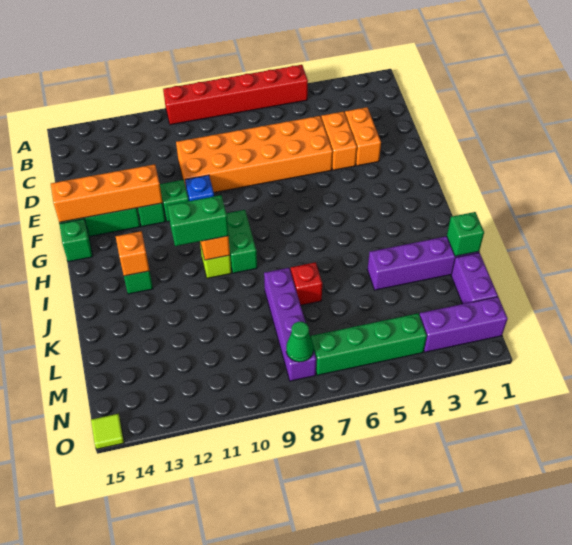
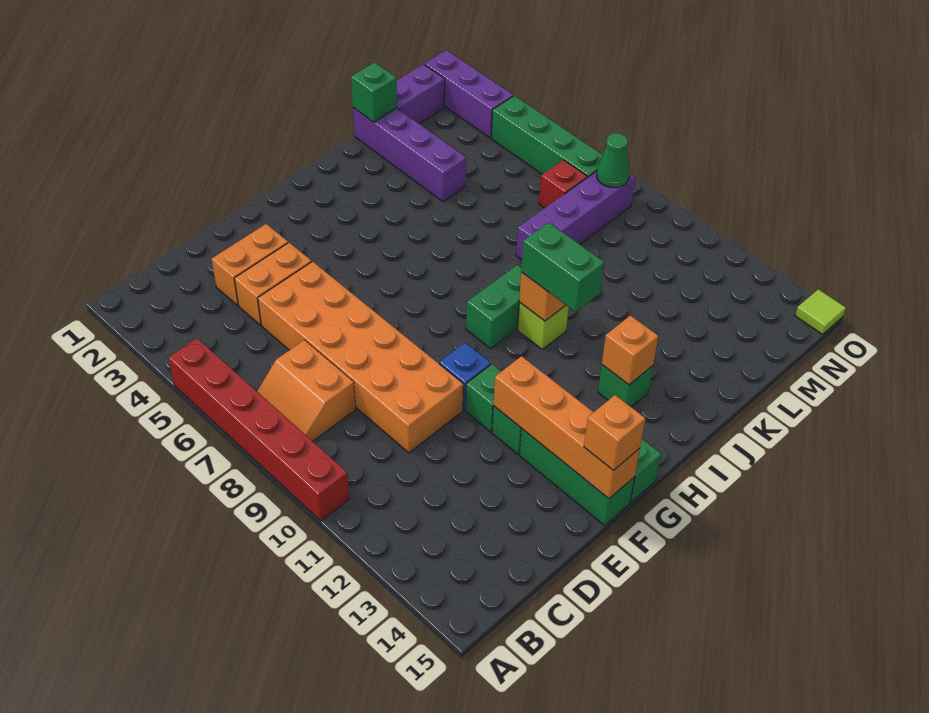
none -> orange slope B7:C8 level 1 top C
none -> orange brick F15 level 3
red brick K7 level 1 -> red brick M7 level 1

